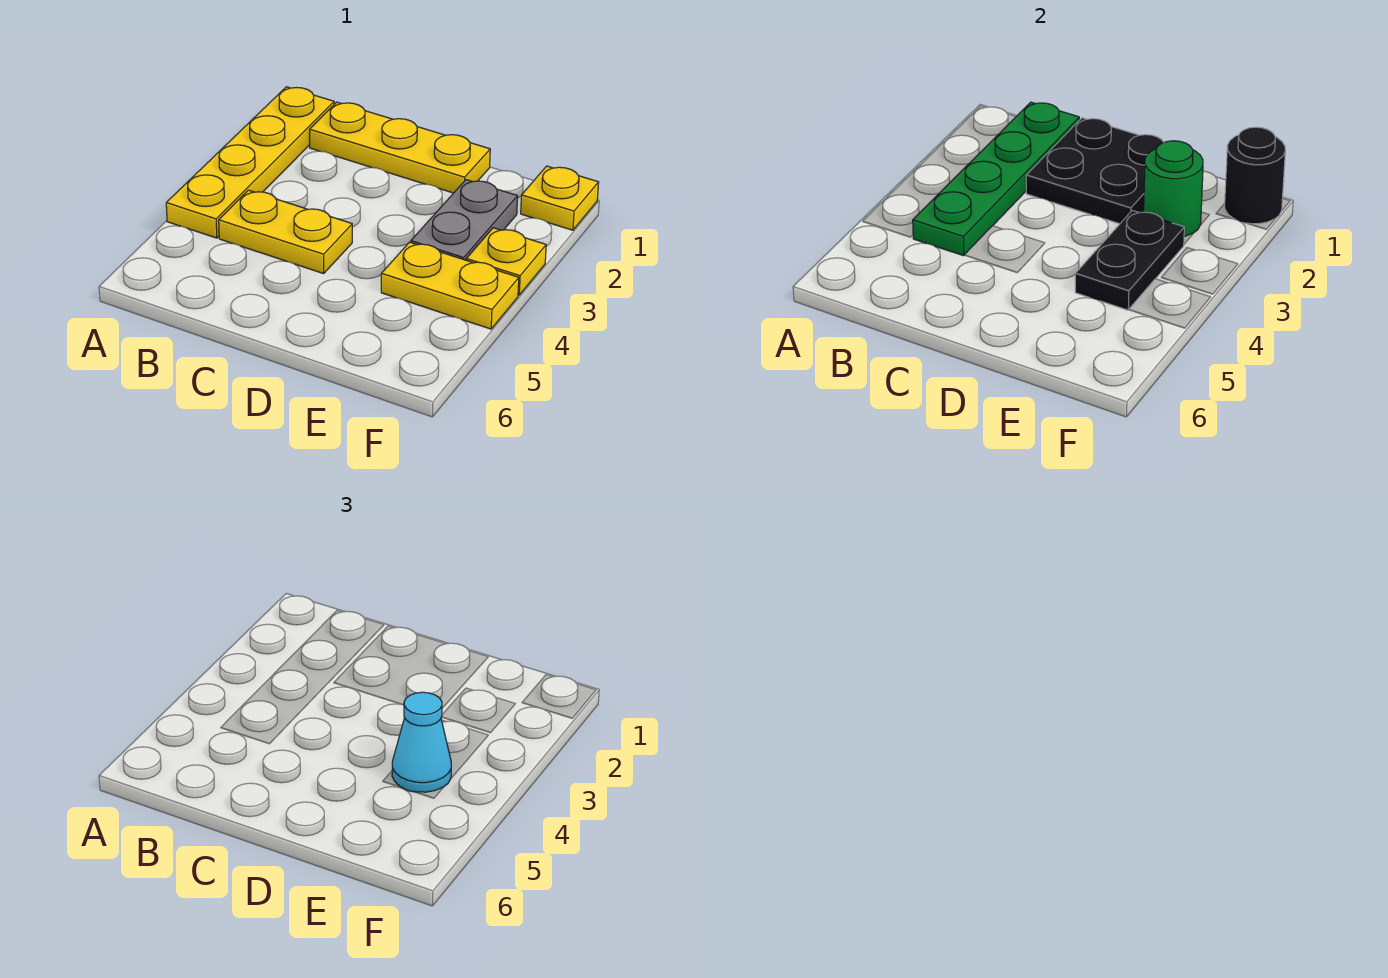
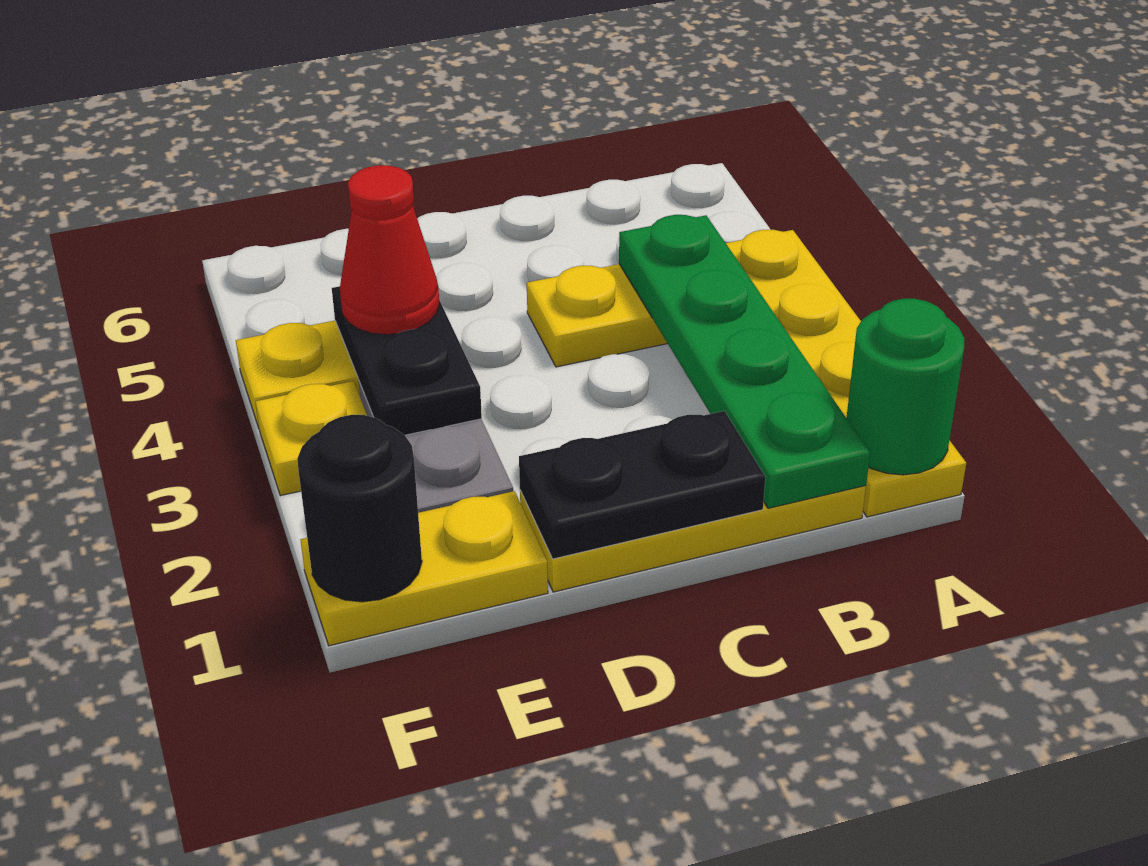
black plate C1:D2 level 2 -> black plate C1:D1 level 2
green round brick E2 level 2 -> green round brick A1 level 2
cyan cone E4 level 3 -> red cone E4 level 3
yellow plate F1 level 1 -> yellow plate E1:F1 level 1

